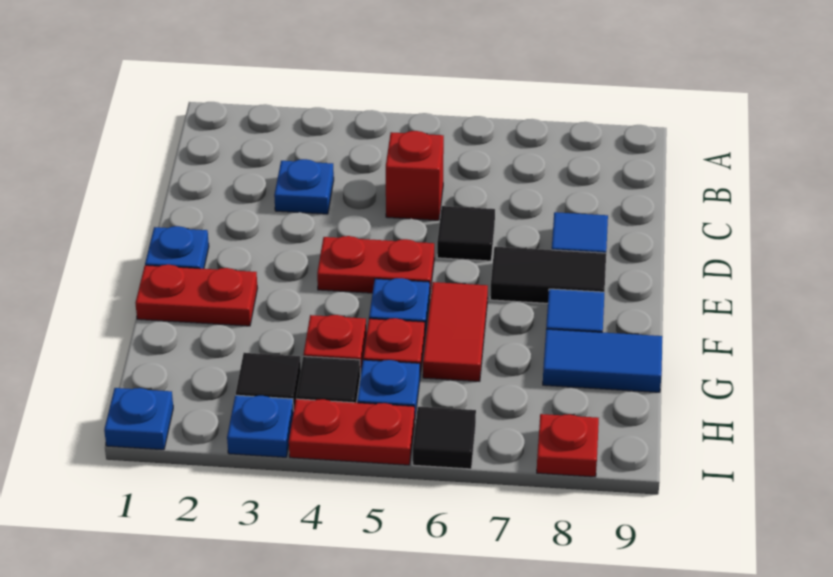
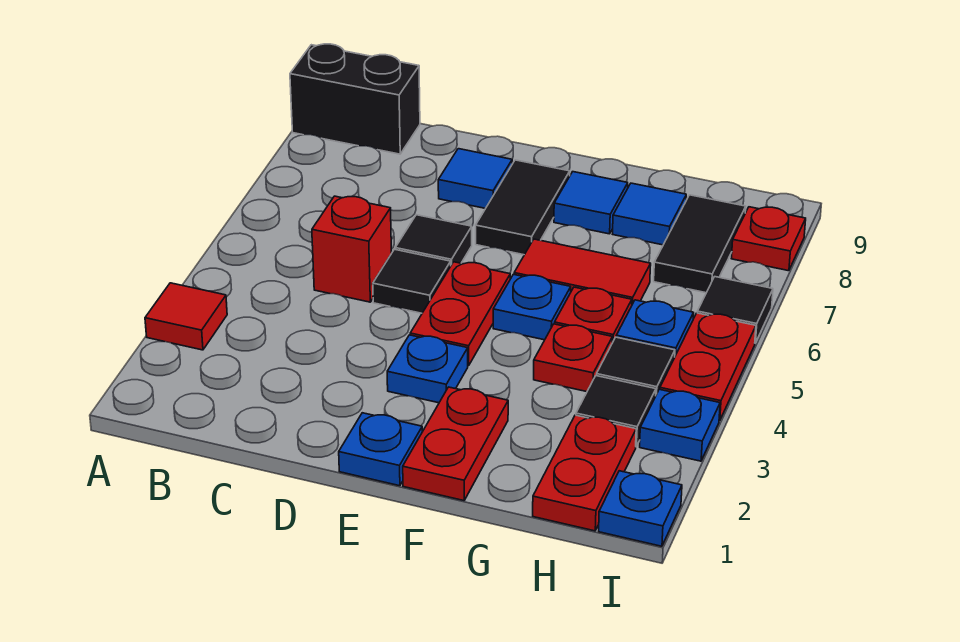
none -> red tile A3 level 1
none -> black brick A9:B9 level 1
blue plate C3 level 1 -> blue plate E3 level 1
none -> black tile D5 level 1
blue tile G8:G9 level 1 -> blue tile G8 level 1
none -> red plate H1:H2 level 1
none -> black tile H7:H8 level 1

